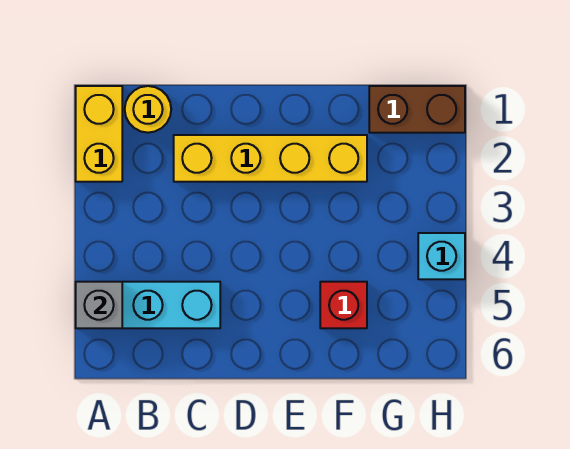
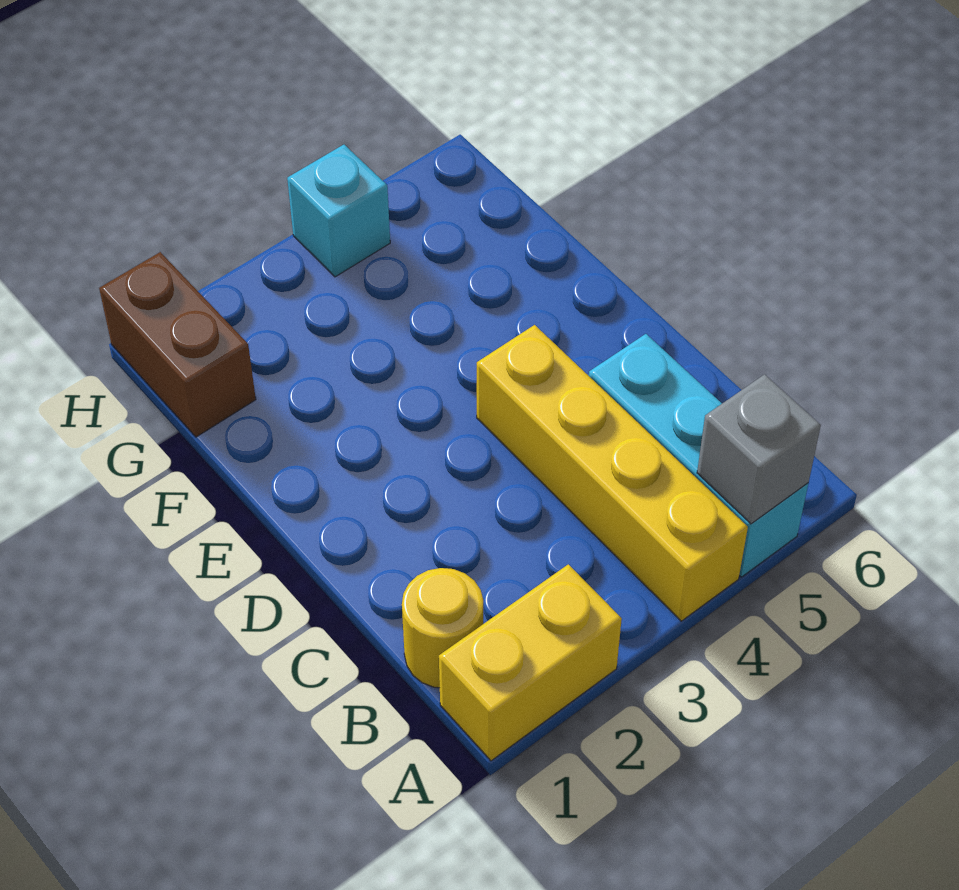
yellow brick C2:F2 level 1 -> yellow brick A4:D4 level 1
red brick F5 level 1 -> none

